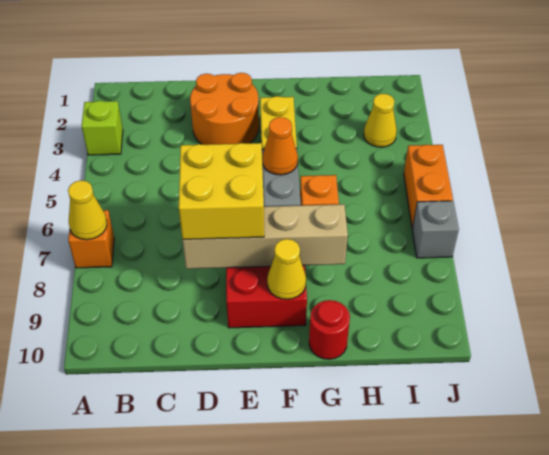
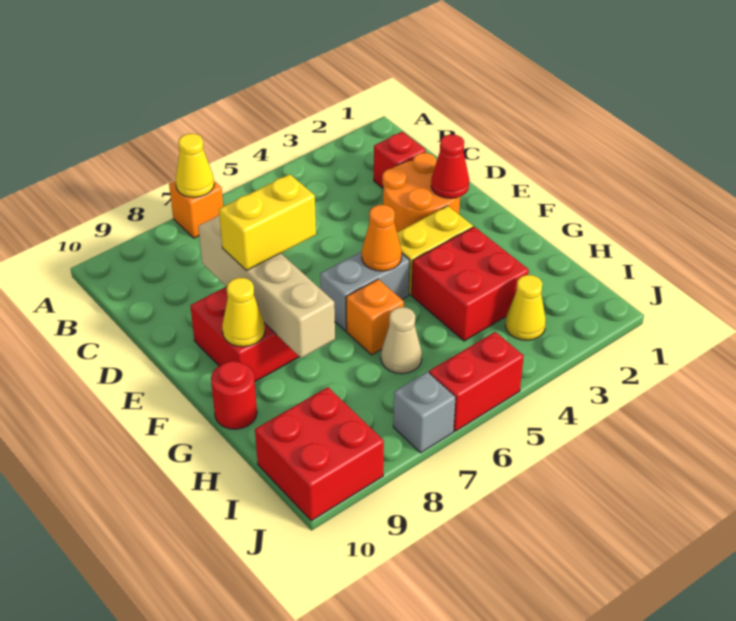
lime brick A3 level 1 -> none
none -> red brick C2 level 1
yellow brick D7:E8 level 3 -> yellow brick E7:E8 level 3
none -> red cone E2 level 2
none -> red brick G3:H4 level 1
none -> tan cone H6 level 1
none -> red brick I9:J10 level 1
orange brick J5:J6 level 1 -> red brick J5:J6 level 1

